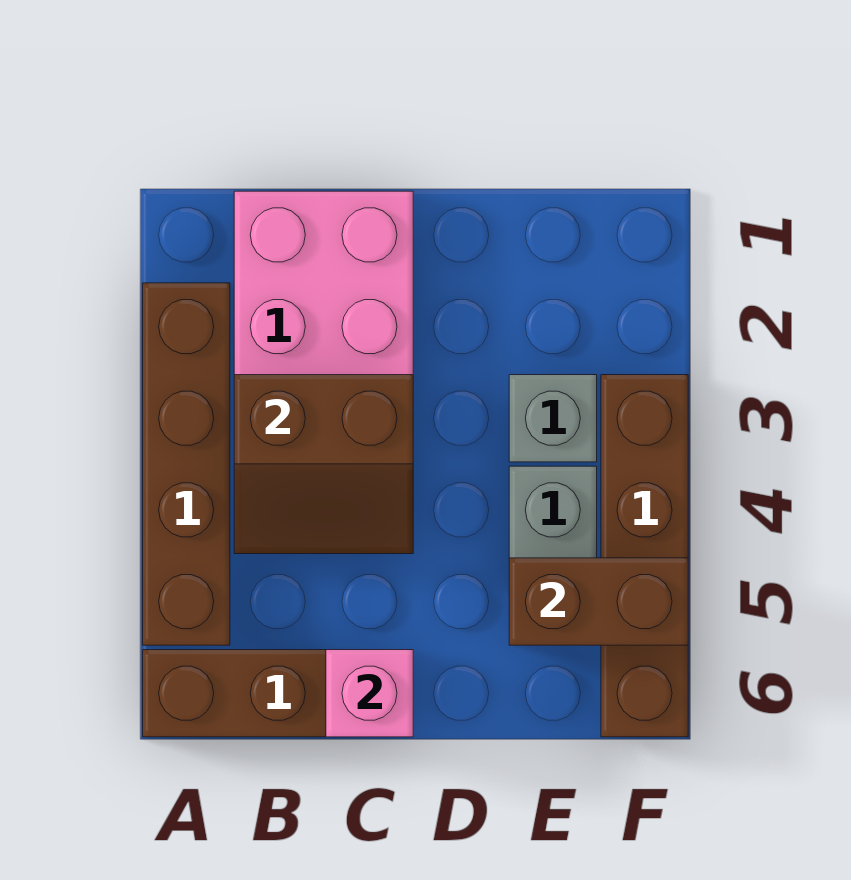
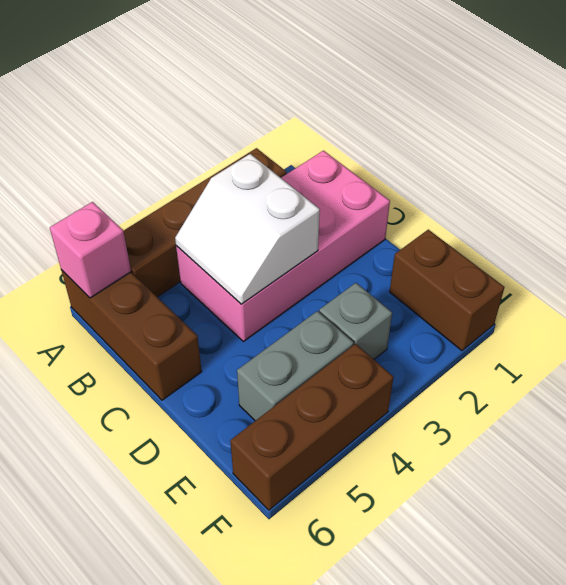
brown slope B3:C4 level 2 top 3 -> white slope B3:C4 level 2 top 3
pink brick C6 level 2 -> pink brick A6 level 2
brown brick E5:F5 level 2 -> brown brick E1:F1 level 1
brown brick F3:F6 level 1 -> brown brick F4:F6 level 1

